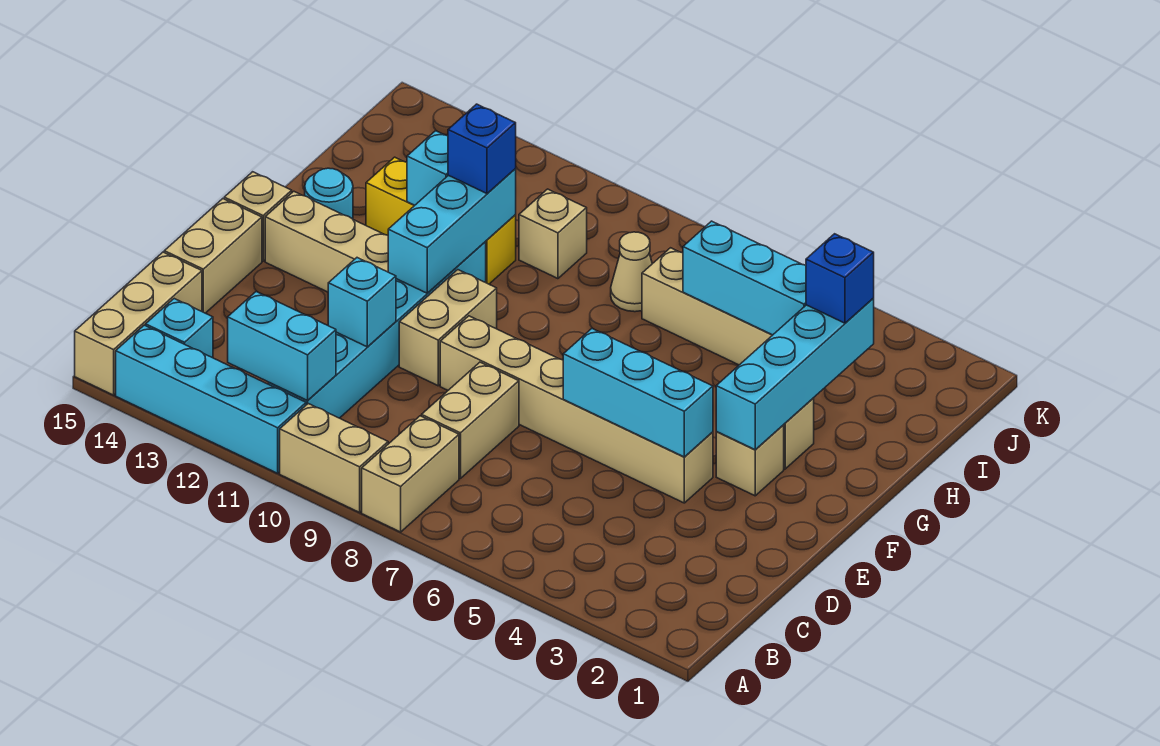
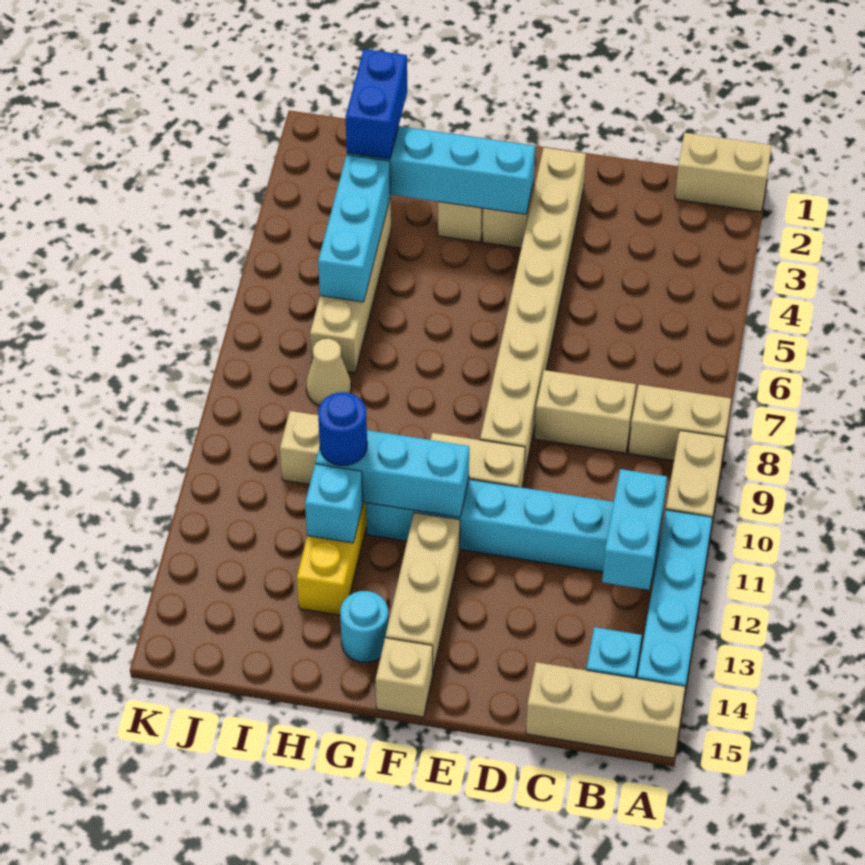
cyan brick D11 level 2 -> none
tan brick D15:E15 level 1 -> tan brick A1:B1 level 1
tan brick E4:E9 level 1 -> tan brick E2:E9 level 1
cyan brick E4:E6 level 2 -> none
blue brick H11 level 3 -> blue round brick H11 level 3
blue brick I3 level 3 -> blue brick I2:I3 level 3

